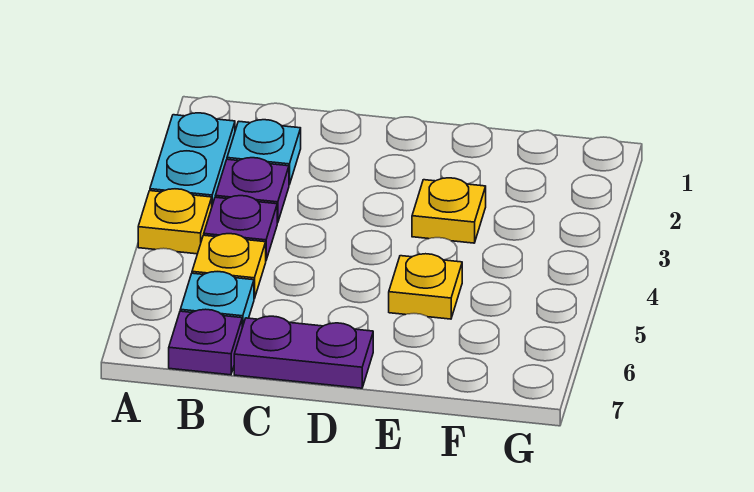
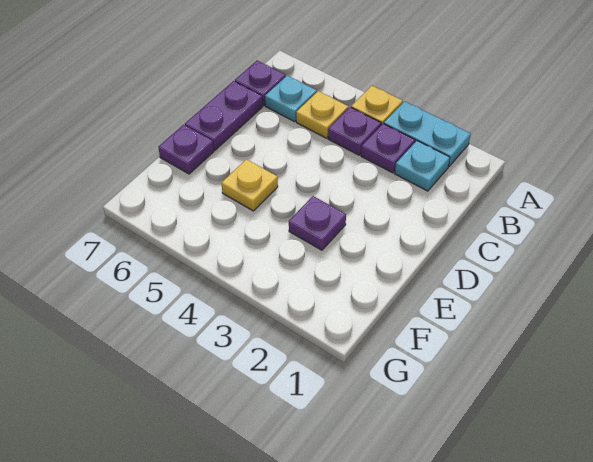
yellow plate E3 level 1 -> purple plate E3 level 1
none -> purple plate E7 level 1

